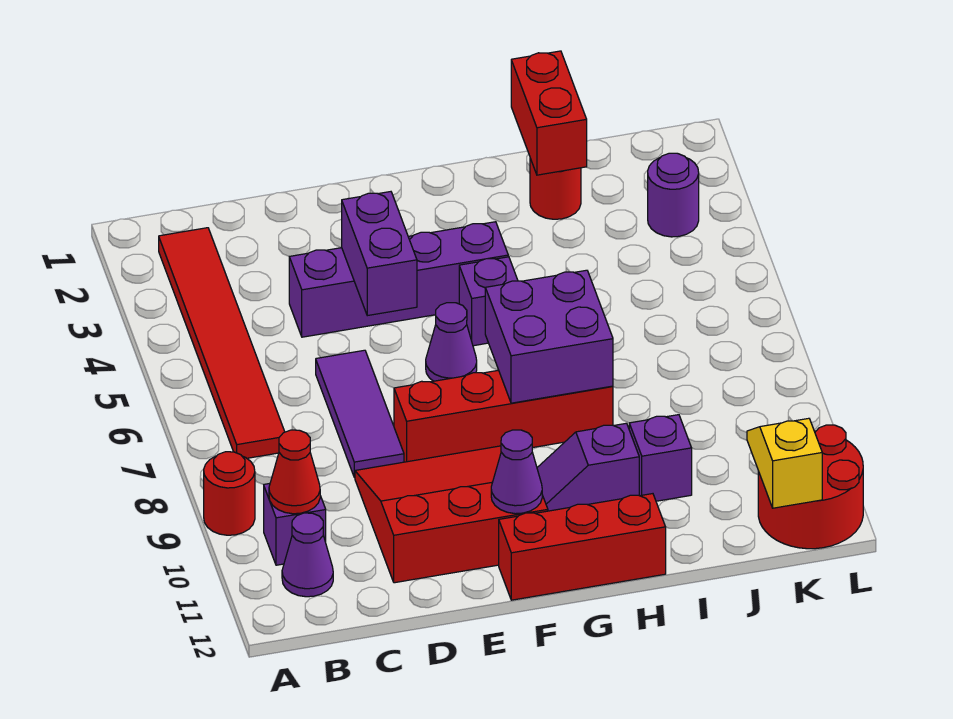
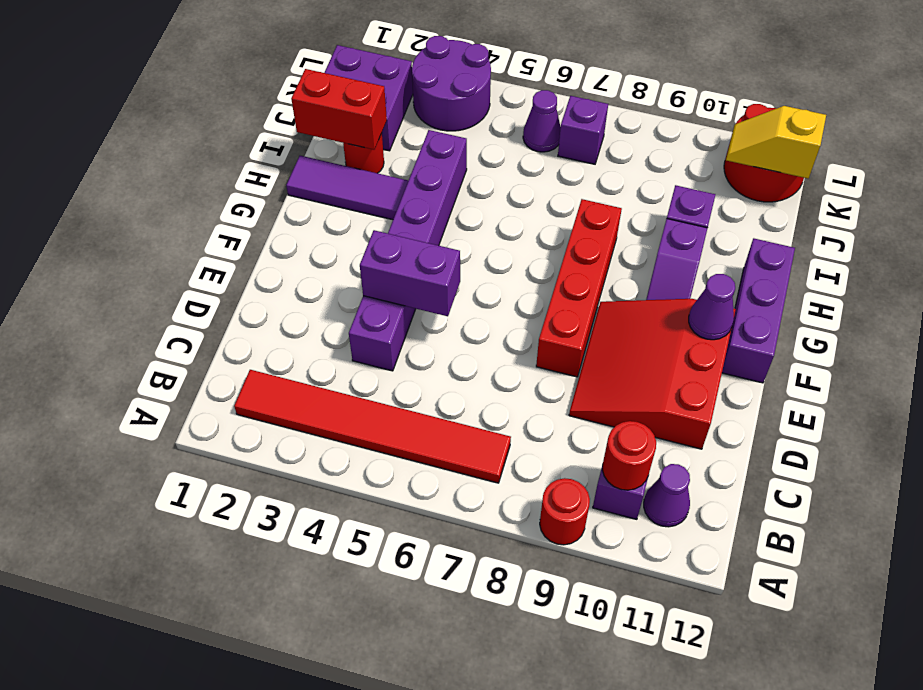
red cone B10 level 2 -> red round brick B10 level 2
purple brick D4:G4 level 1 -> purple brick D4:I4 level 1
purple tile D6:D8 level 1 -> purple tile H1:H3 level 1
purple cone F6 level 1 -> purple cone K6 level 1
red brick F12:H12 level 1 -> purple brick F12:H12 level 1
purple brick G5 level 1 -> purple brick K7 level 1
purple brick G7:H8 level 2 -> purple brick J1:K2 level 1
purple round brick K3 level 1 -> purple round brick K3:L4 level 1

